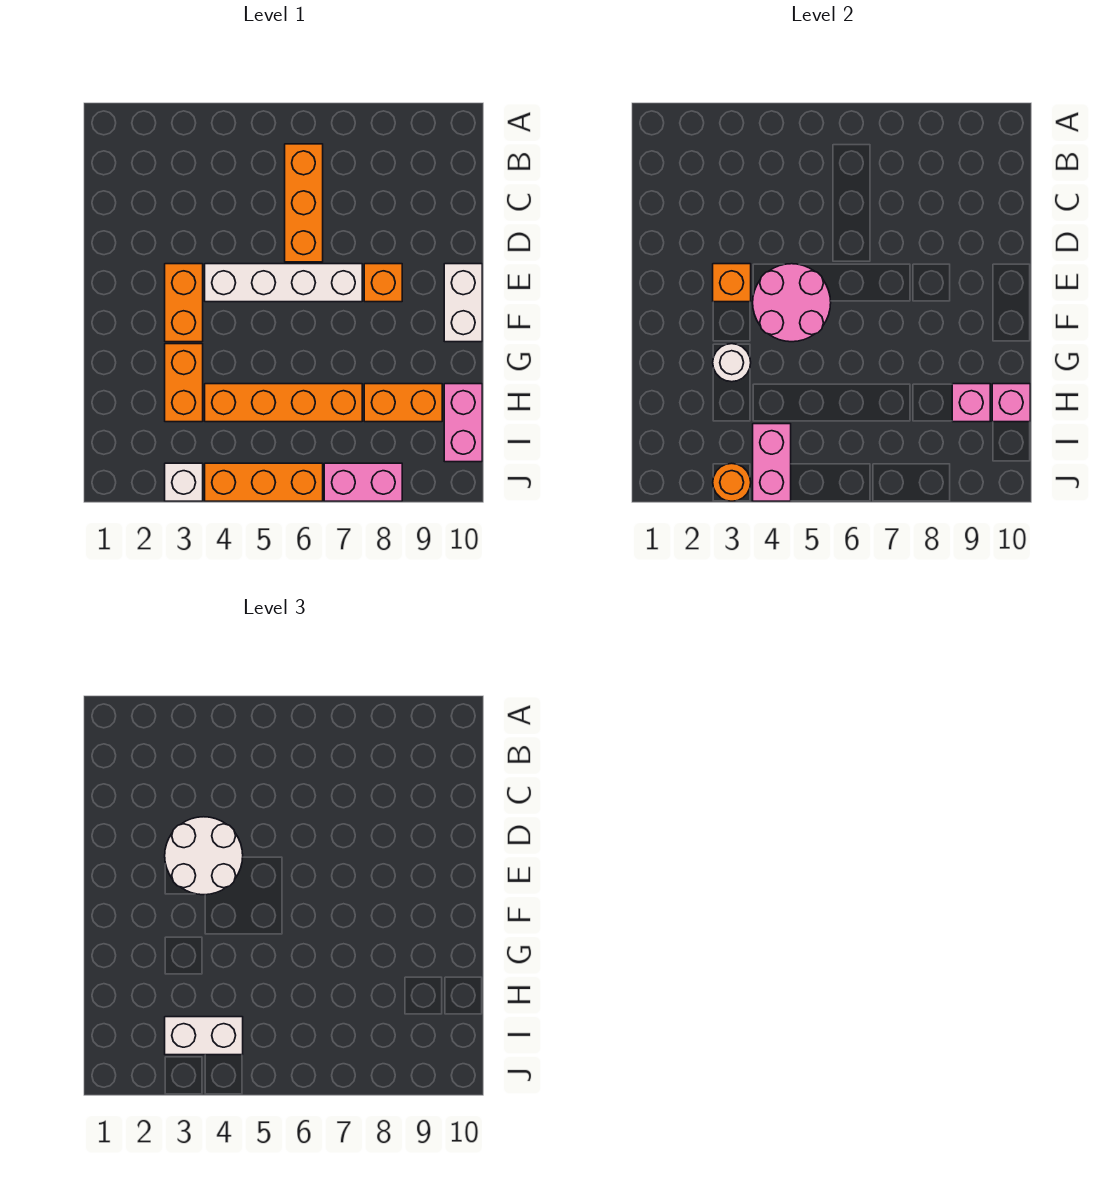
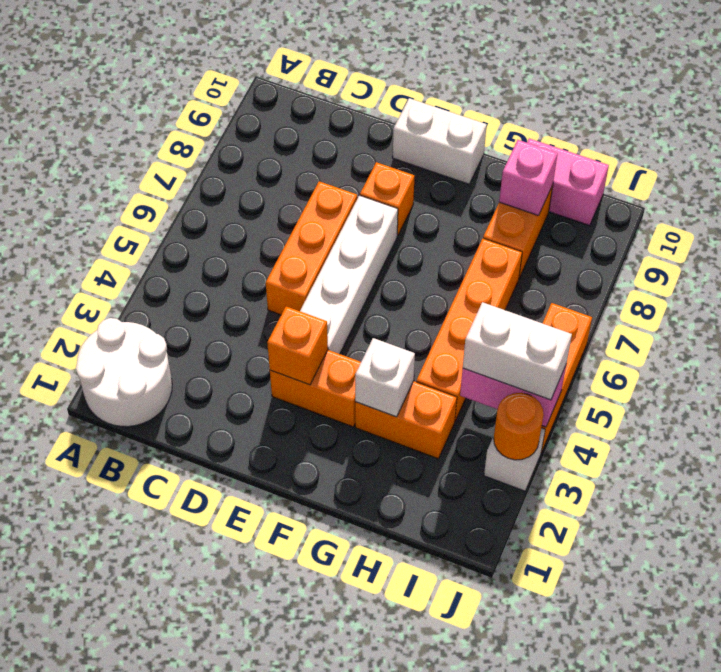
orange brick B6:D6 level 1 -> orange brick D5:D7 level 1
white round brick D3:E4 level 3 -> white round brick A1:B2 level 1
pink round brick E4:F5 level 2 -> none
white round brick G3 level 2 -> white brick G3 level 2
pink brick H10 level 2 -> none
white brick I3:I4 level 3 -> white brick I4:J4 level 3
pink brick J7:J8 level 1 -> none

